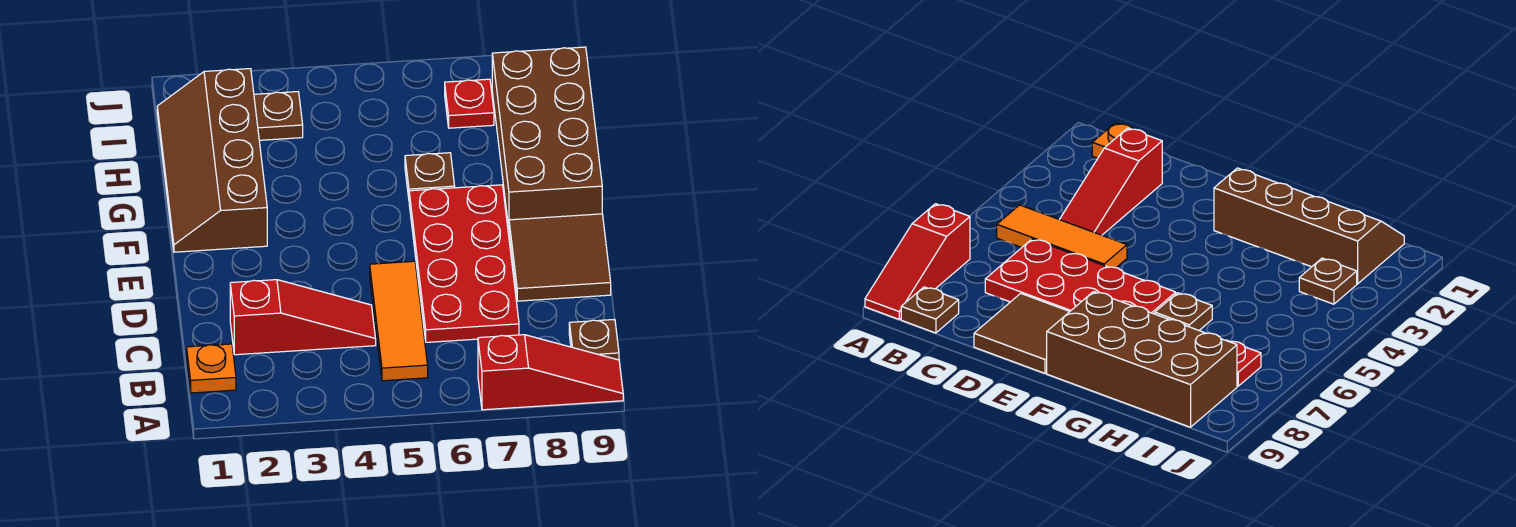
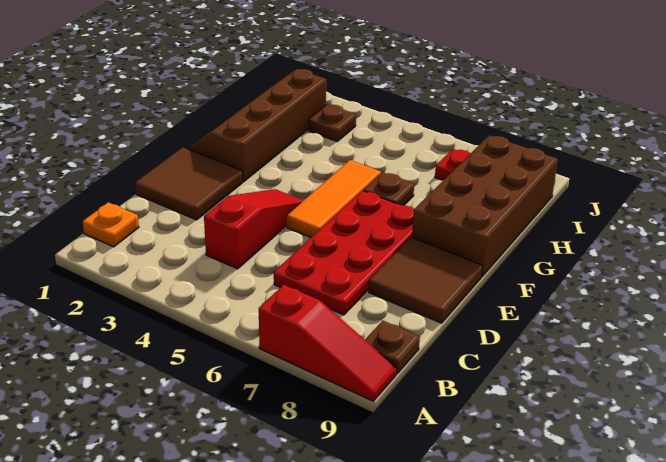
orange tile B5:D5 level 1 -> orange tile E5:G5 level 1
red slope C2:C4 level 1 top 2 -> red slope C4:E4 level 1 top C
none -> brown tile D1:E2 level 1

